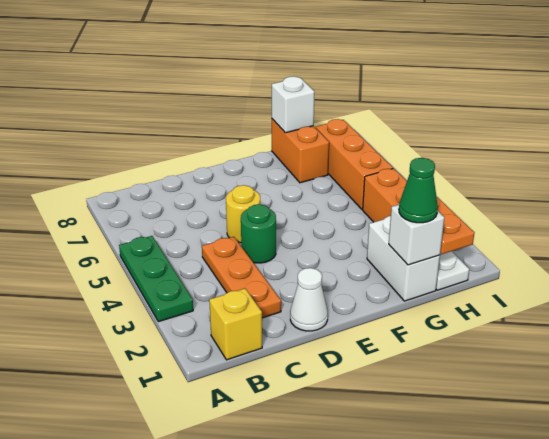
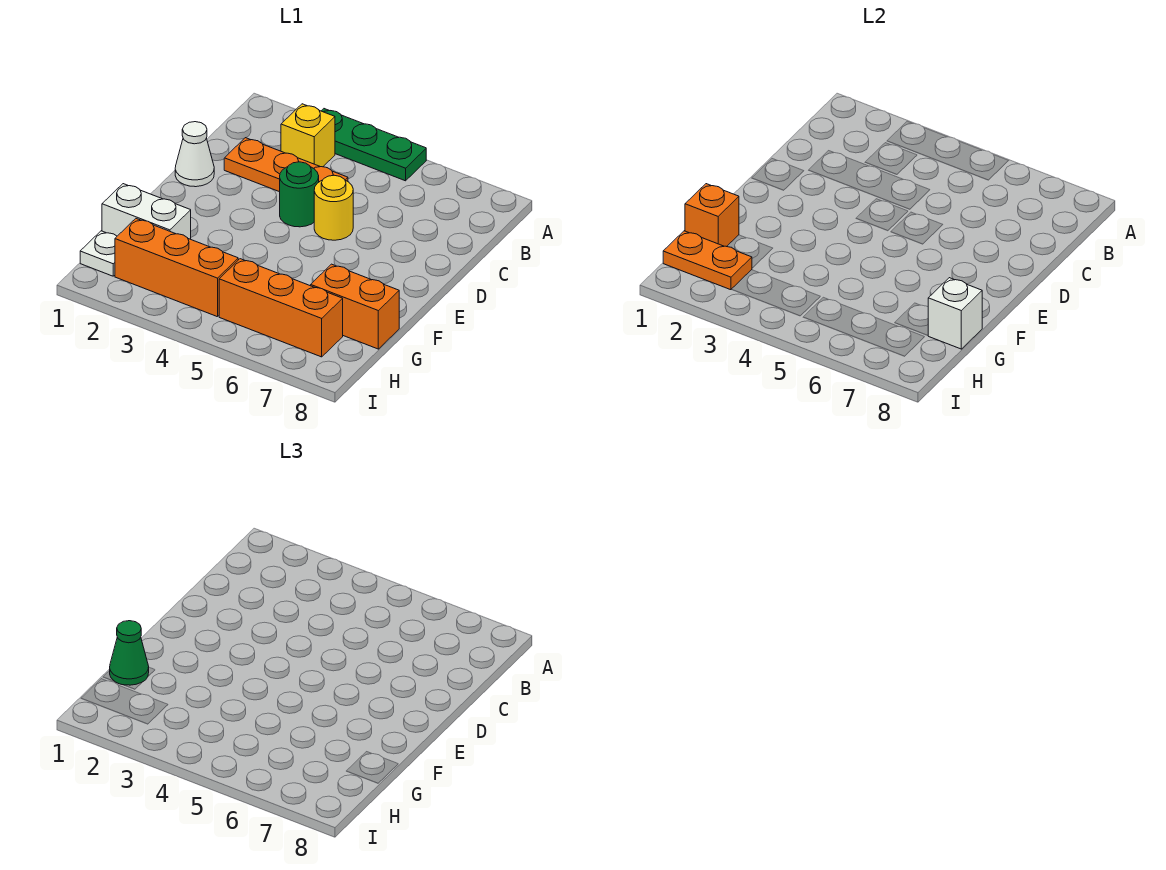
yellow brick B1 level 1 -> yellow brick B3 level 1
white brick G1 level 2 -> orange brick G1 level 2

